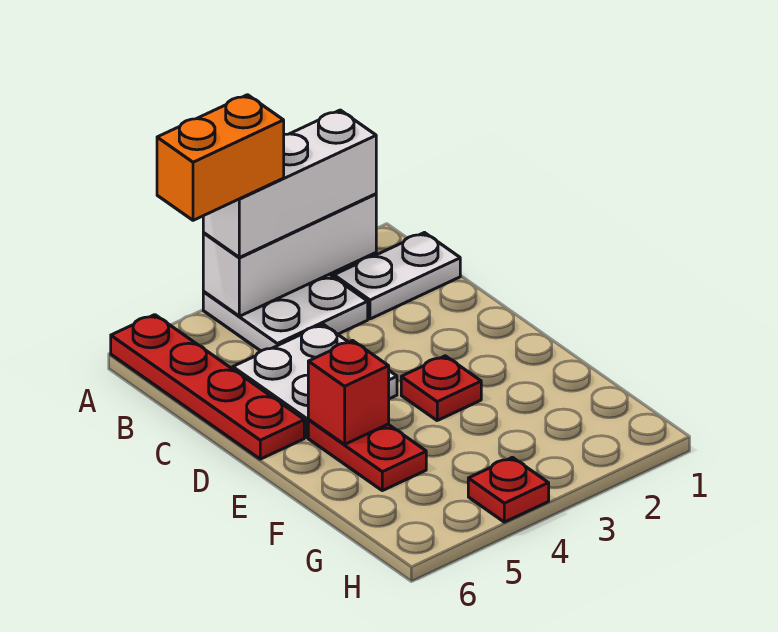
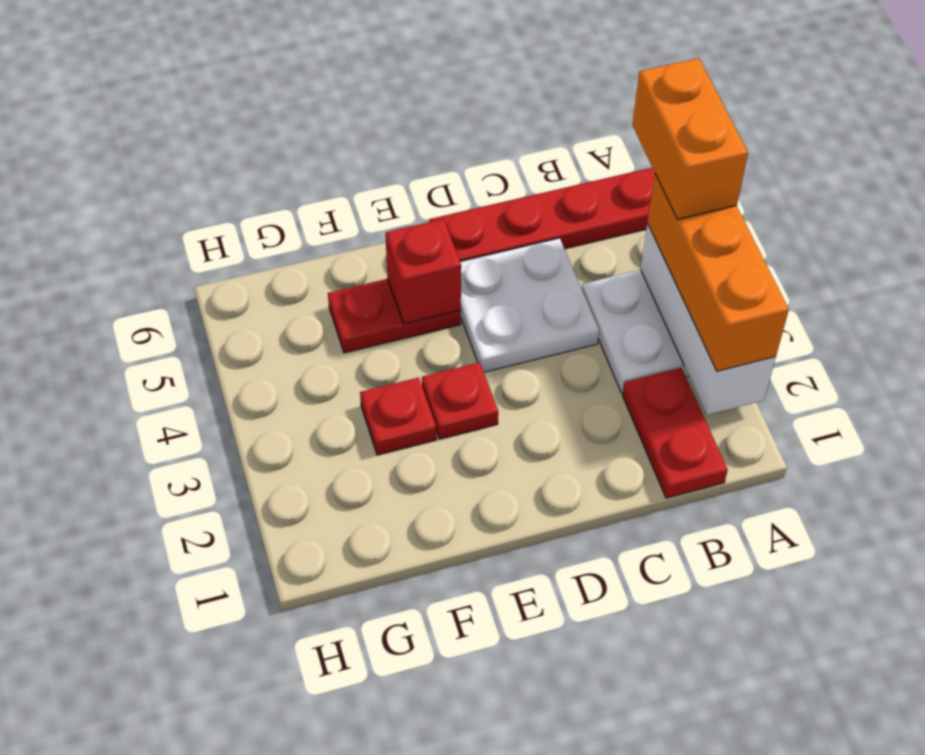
white brick A2:A4 level 3 -> orange brick A2:A4 level 3
white plate B1:B2 level 1 -> red plate B1:B2 level 1
red plate H4 level 1 -> red plate F3 level 1

